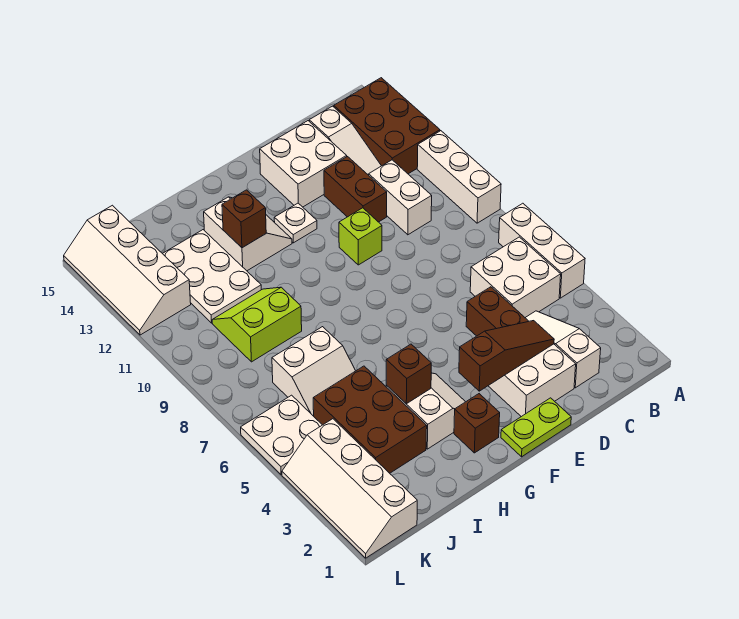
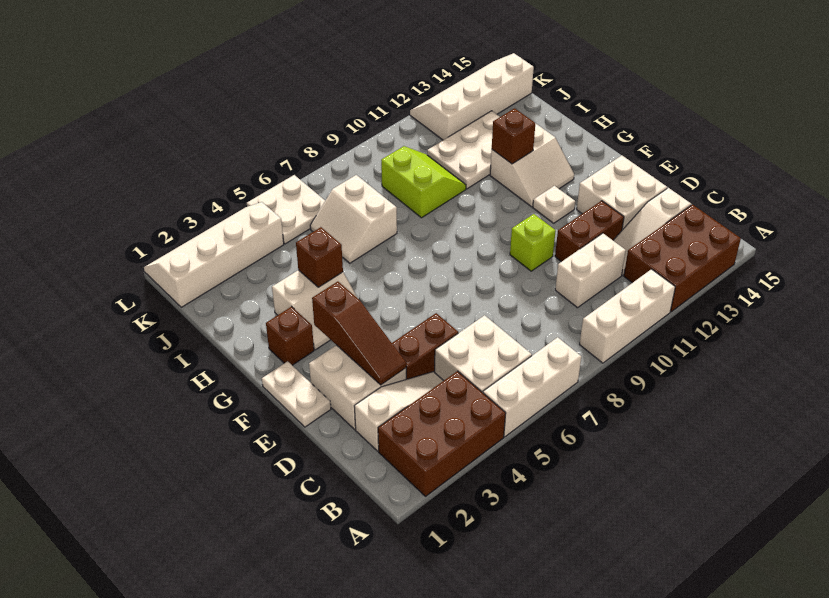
lime plate E1:F1 level 1 -> white plate E1:F1 level 1
brown brick I3:J5 level 1 -> brown brick A2:B4 level 1

